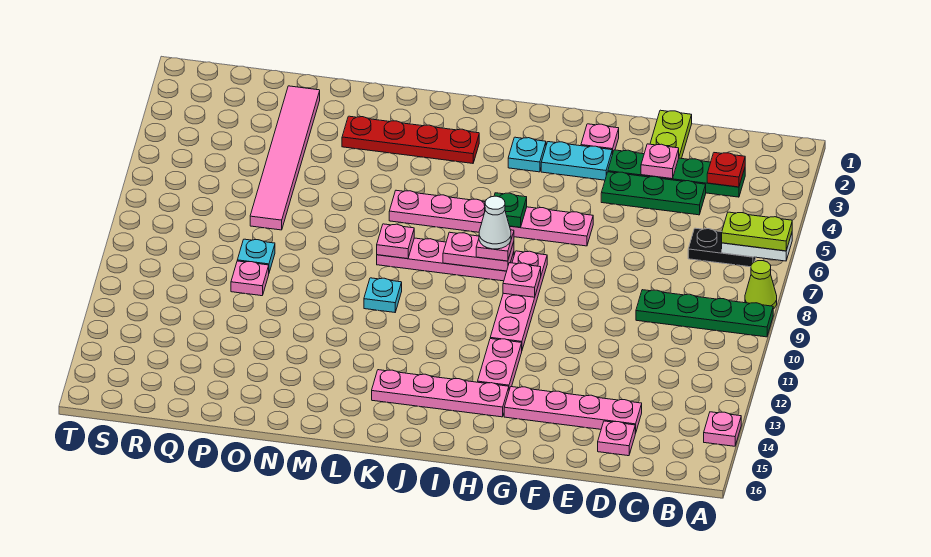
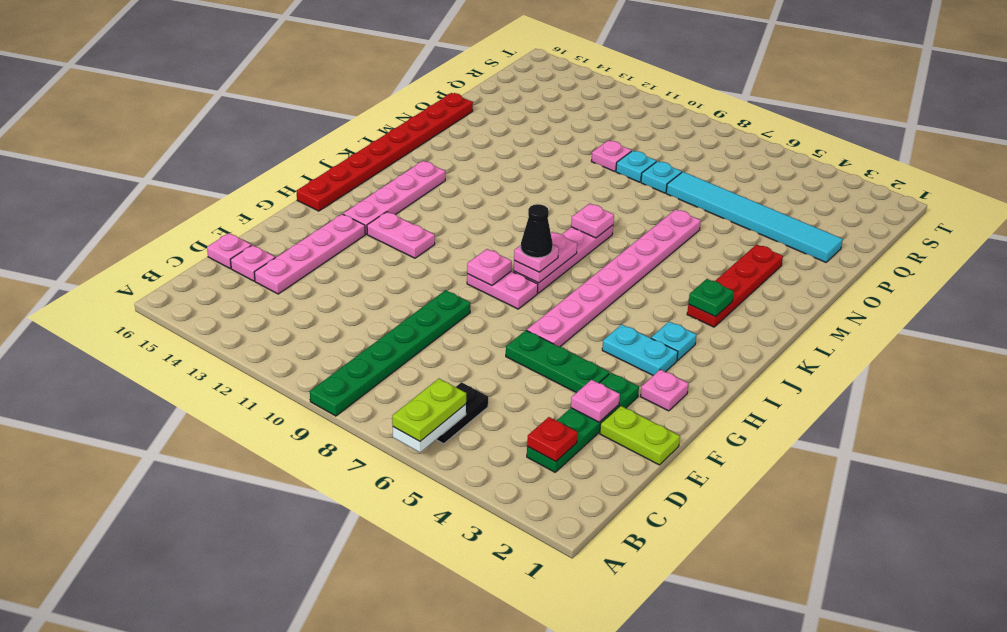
lime cone A8 level 1 -> none
green plate A9:D9 level 1 -> green plate A9:F9 level 1
pink plate A14 level 1 -> pink plate D16 level 1
green plate D4:F4 level 1 -> green plate F4:F6 level 1
cyan plate G3:H3 level 1 -> cyan plate H3:H4 level 1
pink plate G6:L6 level 1 -> pink plate G6:N6 level 1
pink plate H8:H11 level 1 -> pink plate H8:H9 level 1
none -> red plate H16:O16 level 1
green plate I6 level 2 -> green plate K3 level 2
white cone I8 level 4 -> black cone I8 level 4
cyan plate L10 level 1 -> cyan plate P8 level 1
pink tile P2:P7 level 1 -> cyan tile P2:P7 level 1

